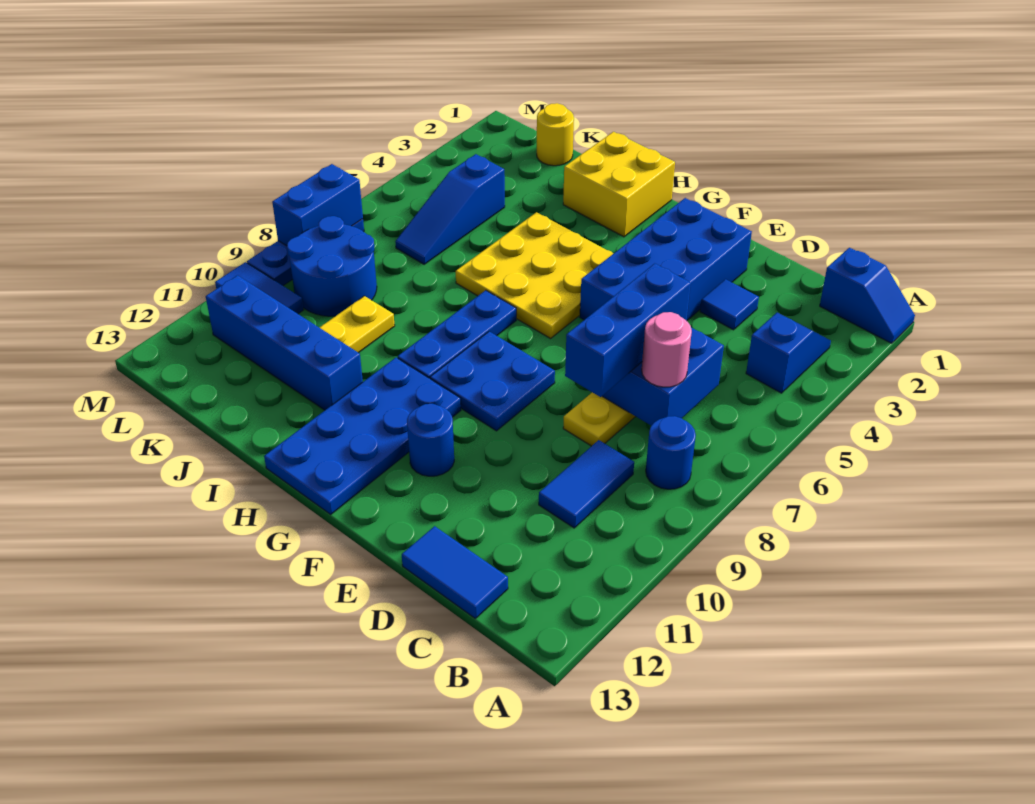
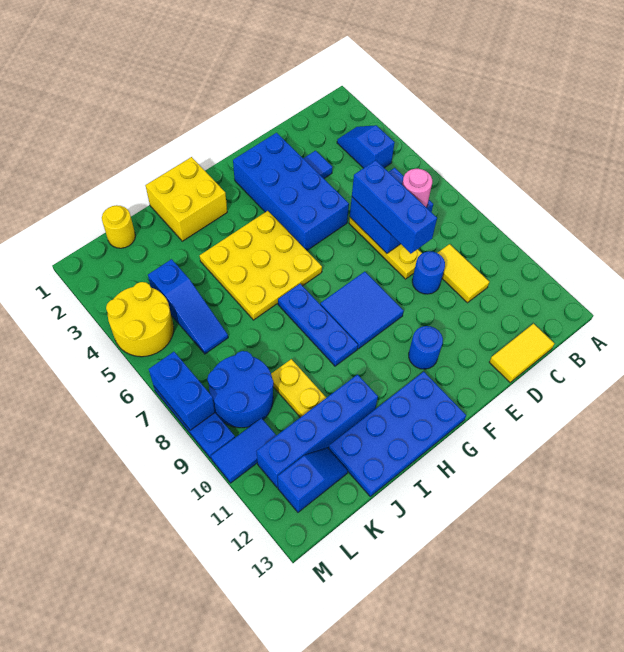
blue slope A1:B1 level 1 top B -> blue slope K12:L12 level 1 top L
blue round brick B8 level 1 -> blue round brick D9 level 1
blue tile C9:C10 level 1 -> yellow tile C9:C10 level 1
blue tile C13:D13 level 1 -> yellow tile C13:D13 level 1
blue plate F8:G9 level 1 -> blue tile F8:G9 level 1
blue plate G10:H13 level 1 -> blue plate G12:J13 level 1
none -> yellow round brick L4:M5 level 1

